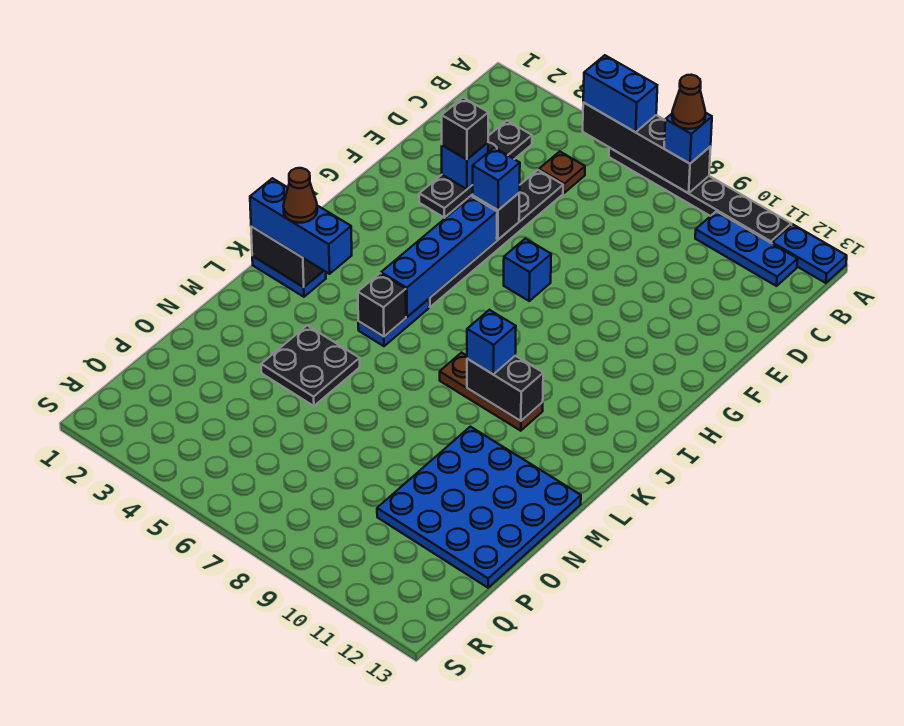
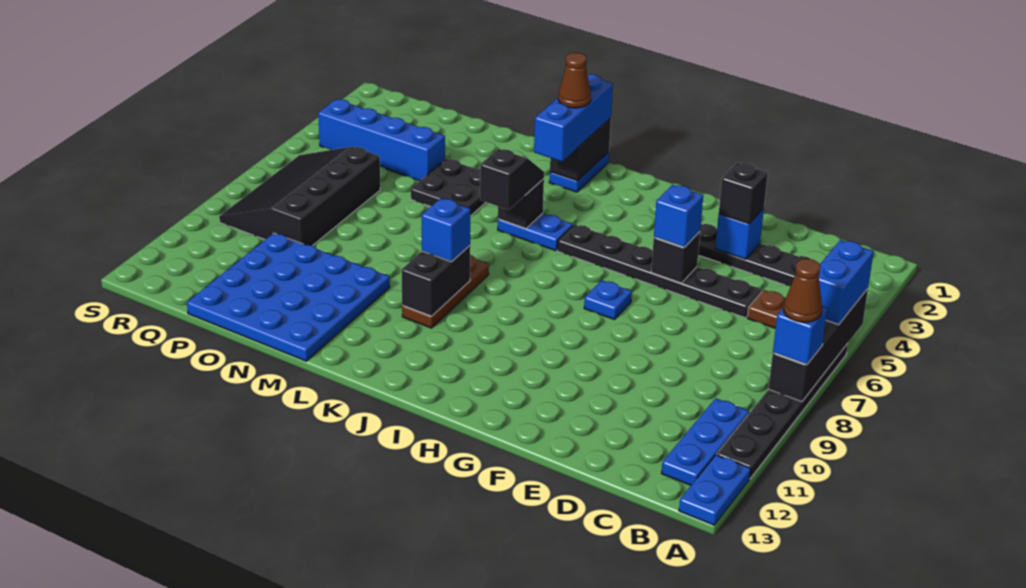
blue brick G5:J5 level 2 -> blue brick O4:R4 level 1
blue brick G7 level 1 -> blue plate G7 level 1
none -> black slope K5:K6 level 3 top 6
none -> black slope P6:R9 level 1 top P

